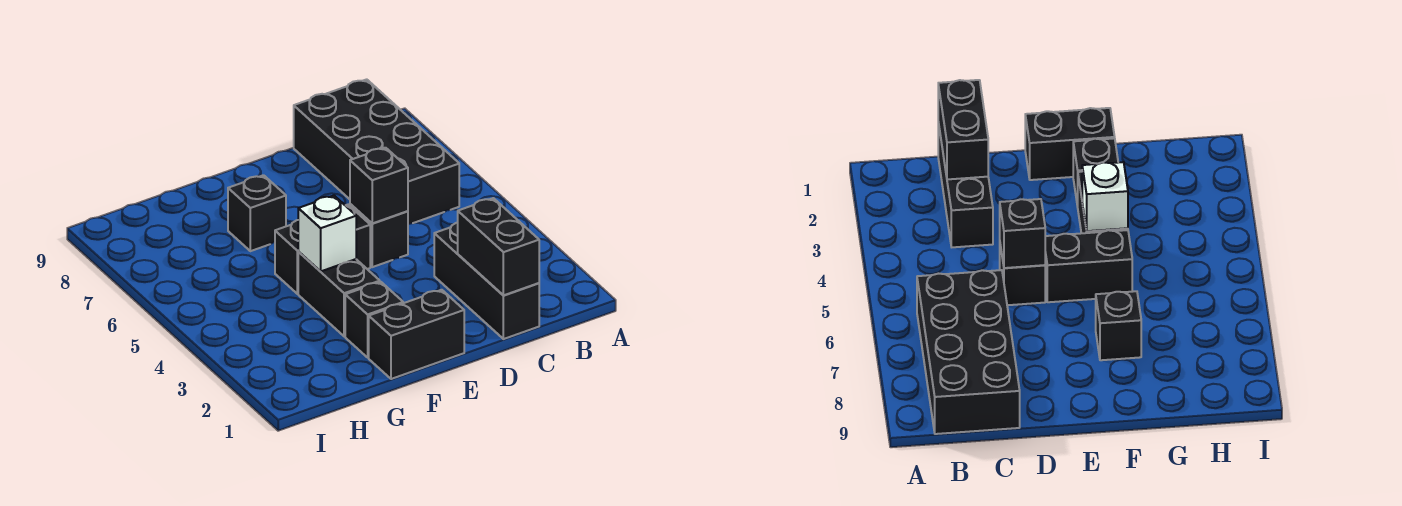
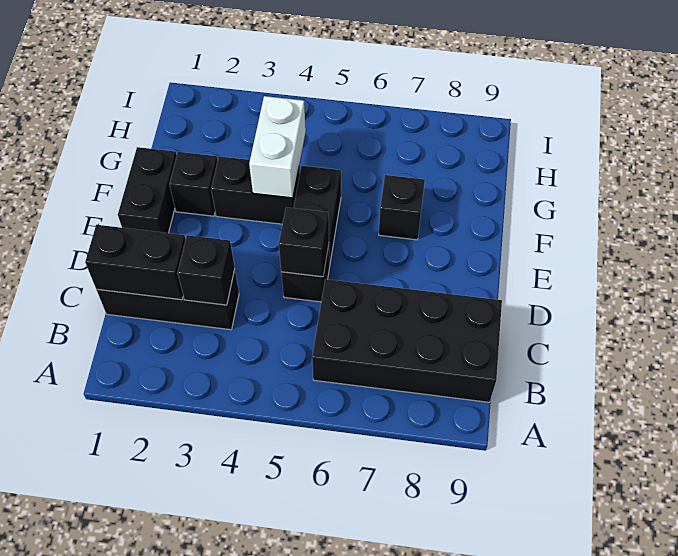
none -> black brick C3 level 2
white brick F4 level 2 -> white brick F4:G4 level 2

